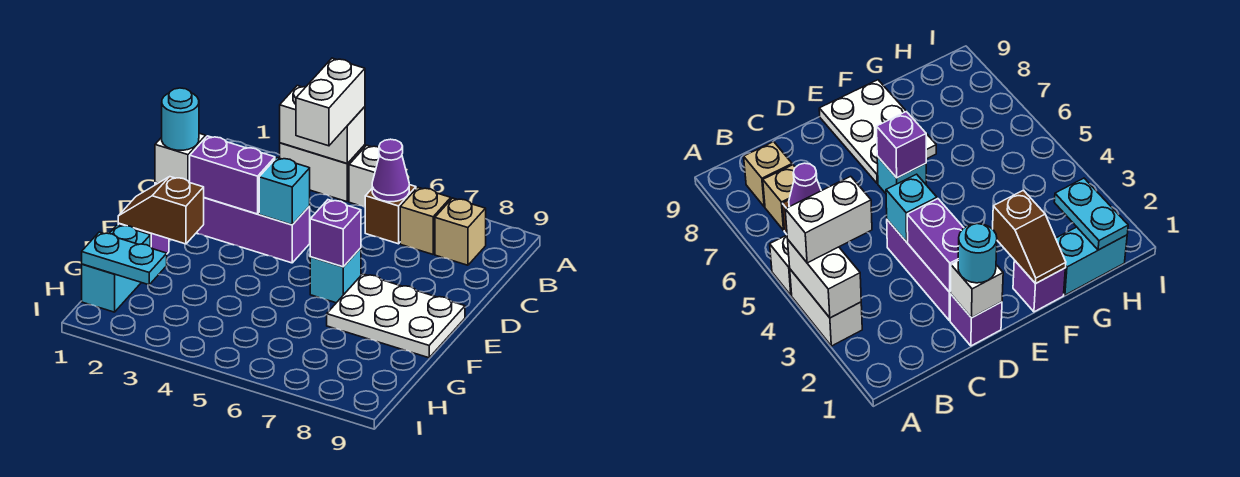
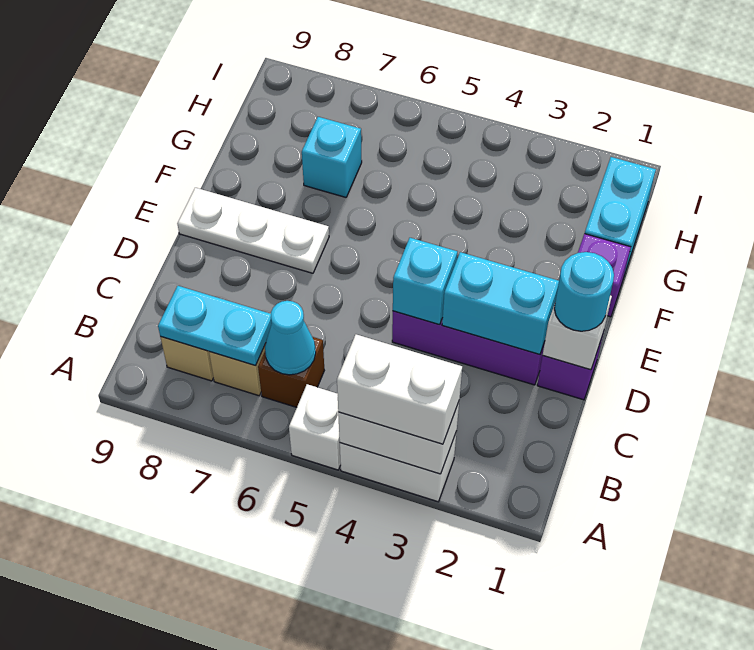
white brick A4:B4 level 3 -> white brick A3:A4 level 3
purple cone B6 level 2 -> cyan cone B6 level 2
purple brick D2:D3 level 2 -> cyan brick D2:D3 level 2
cyan brick E6 level 1 -> cyan brick G7 level 1
purple brick E6 level 2 -> none
white plate E7:F9 level 1 -> white plate E7:E9 level 1
brown slope F1:F2 level 2 top 2 -> none
cyan plate H1:H2 level 2 -> cyan plate B7:B8 level 2

